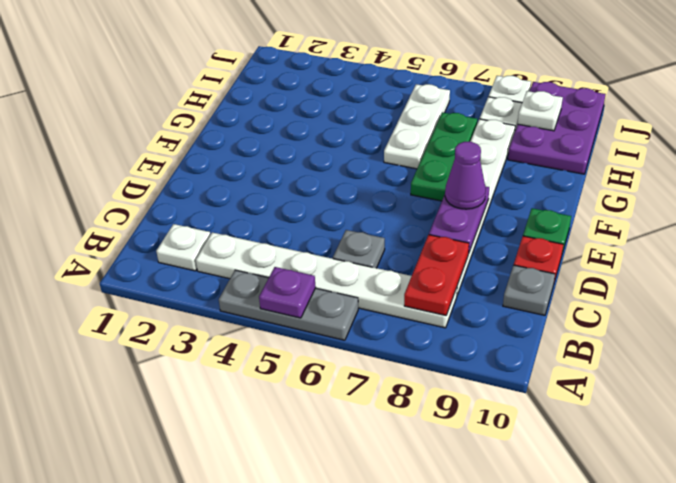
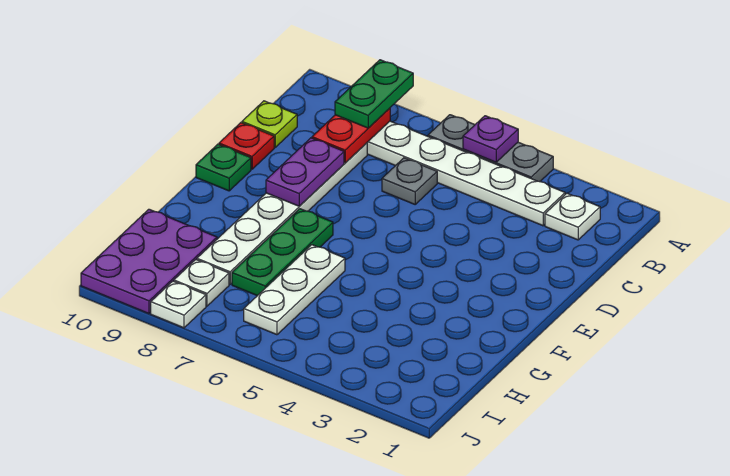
none -> green plate A8:B8 level 3
grey plate C10 level 1 -> lime plate C10 level 1
purple cone E8 level 3 -> none
white plate I9 level 2 -> none

